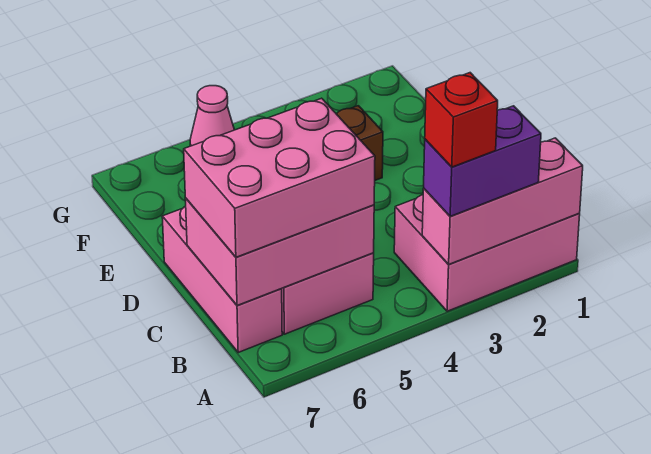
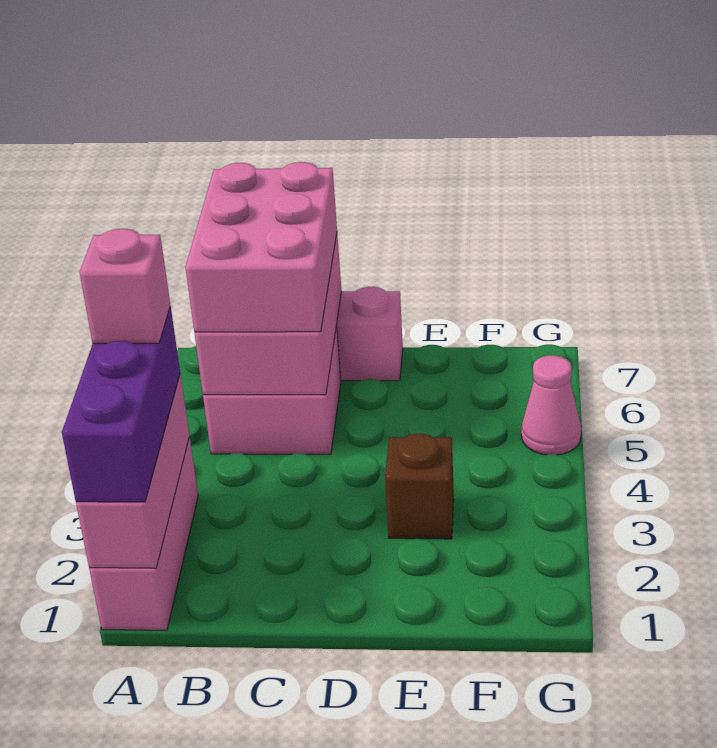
pink brick A1:B3 level 1 -> pink brick A1:A3 level 1
purple brick A2:A3 level 3 -> purple brick A1:A3 level 3
red brick A3 level 4 -> pink brick A3 level 4

